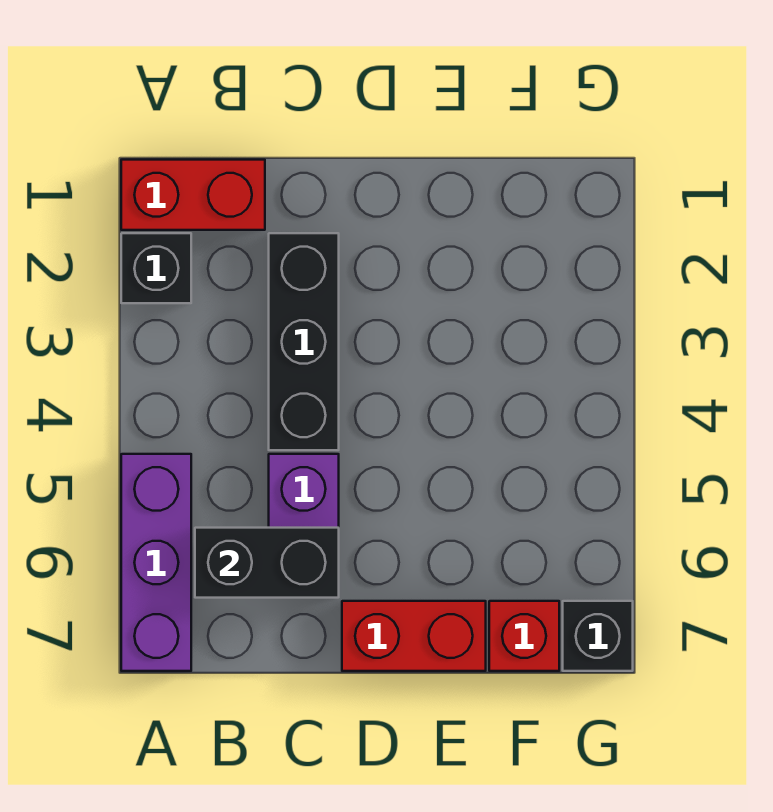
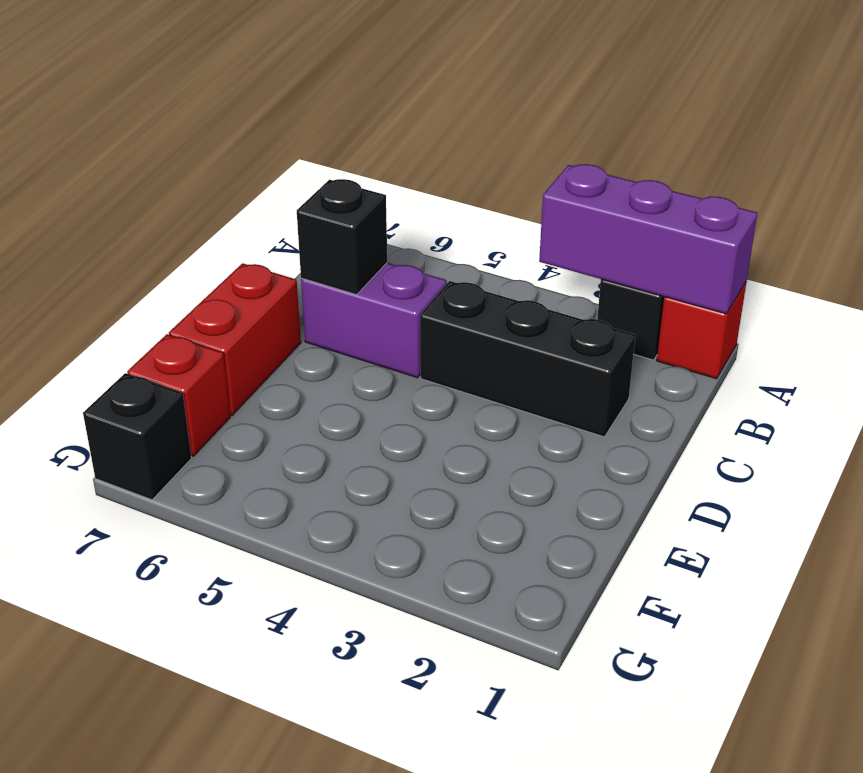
red brick A1:B1 level 1 -> red brick A1 level 1
purple brick A5:A7 level 1 -> purple brick A1:A3 level 2
black brick B6:C6 level 2 -> black brick C6 level 2

